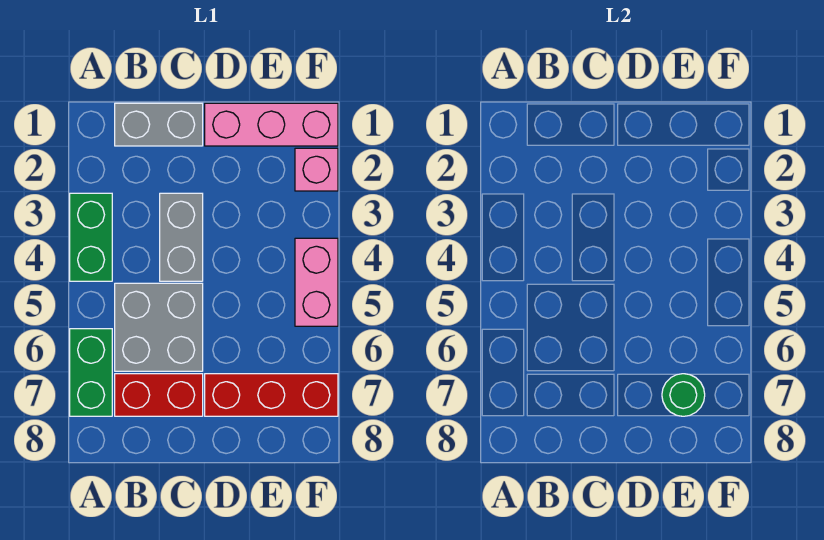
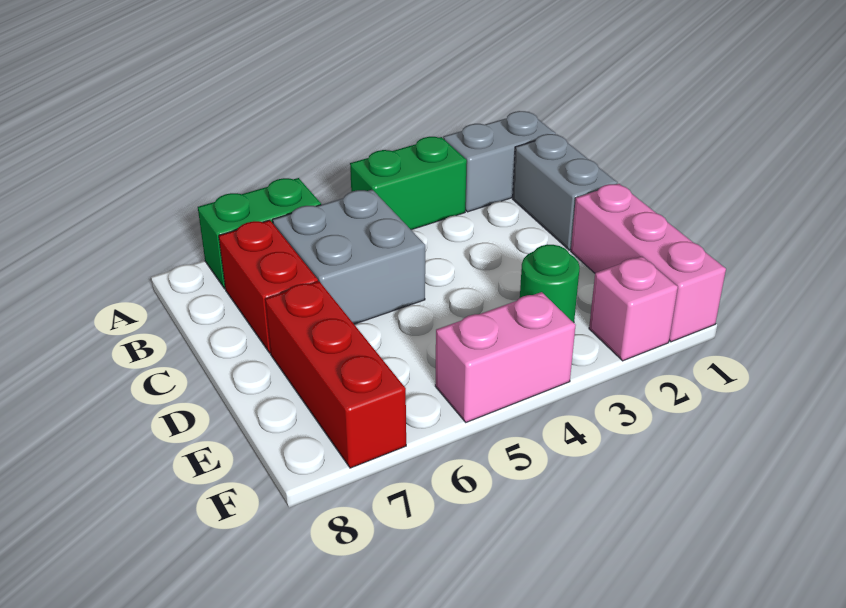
grey brick C3:C4 level 1 -> grey brick A1:A2 level 1
green round brick E7 level 2 -> green round brick E3 level 1

